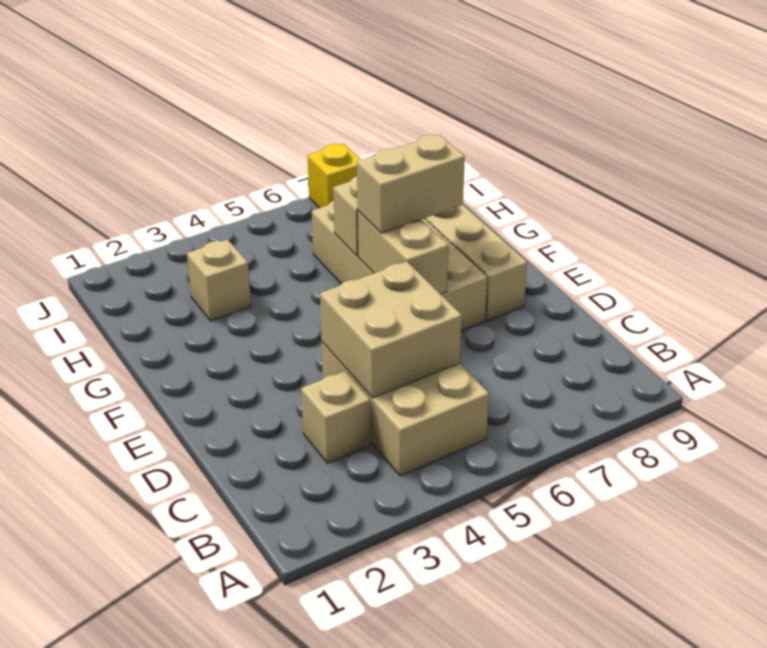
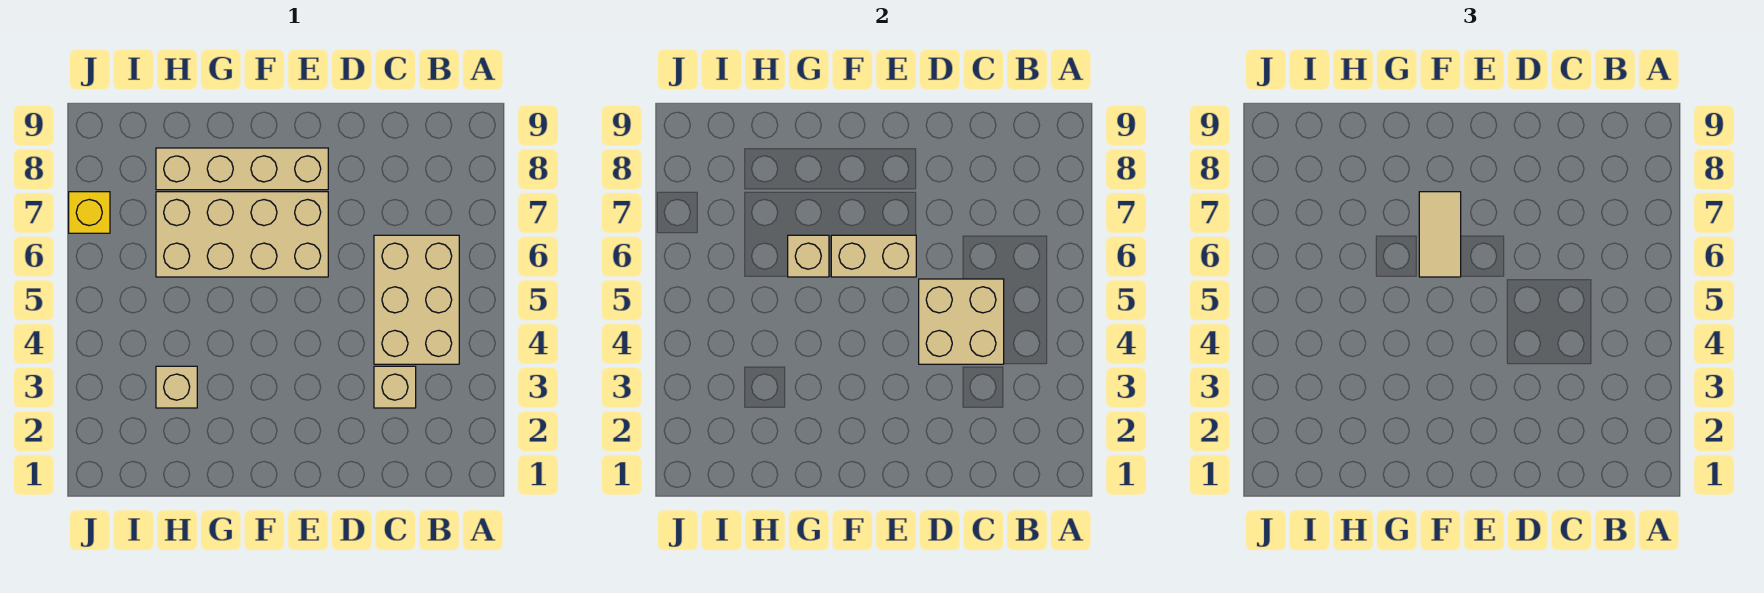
tan brick B4:D5 level 1 -> tan brick B4:C6 level 1
tan brick F6:F7 level 3 -> tan tile F6:F7 level 3

